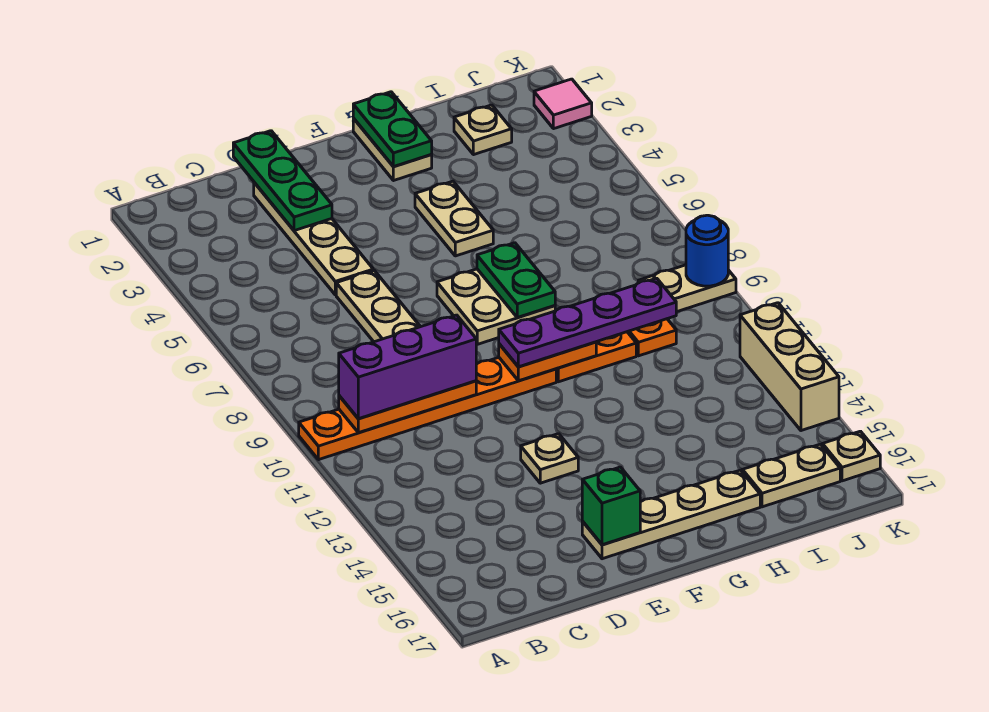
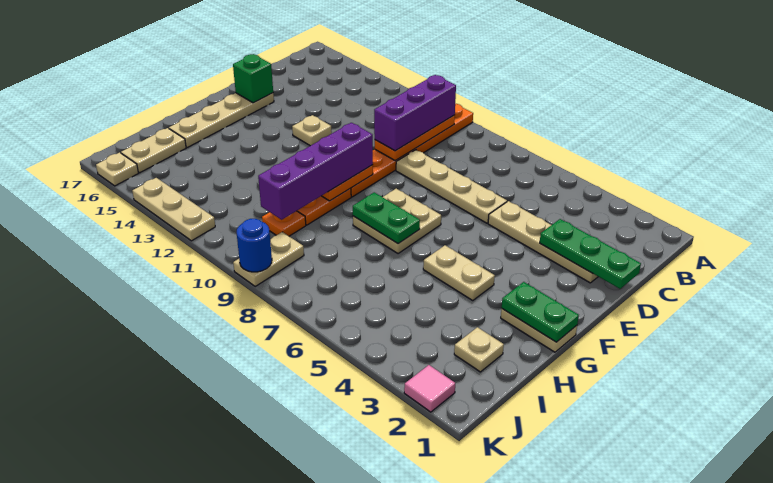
purple plate F10:I10 level 3 -> purple brick F10:I10 level 3
tan brick K12:K14 level 1 -> tan plate K12:K14 level 1

